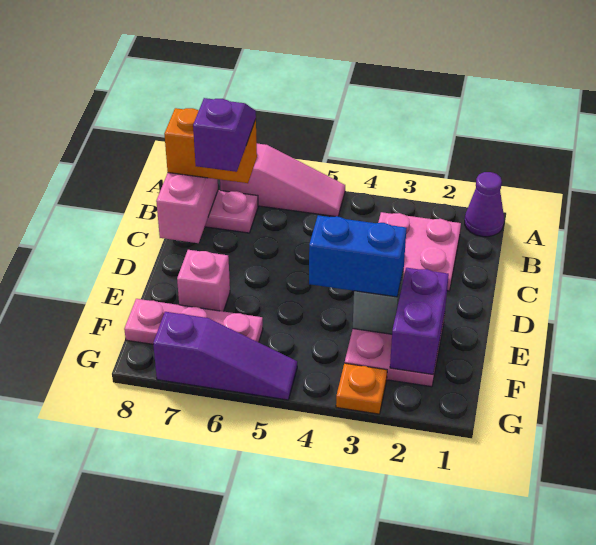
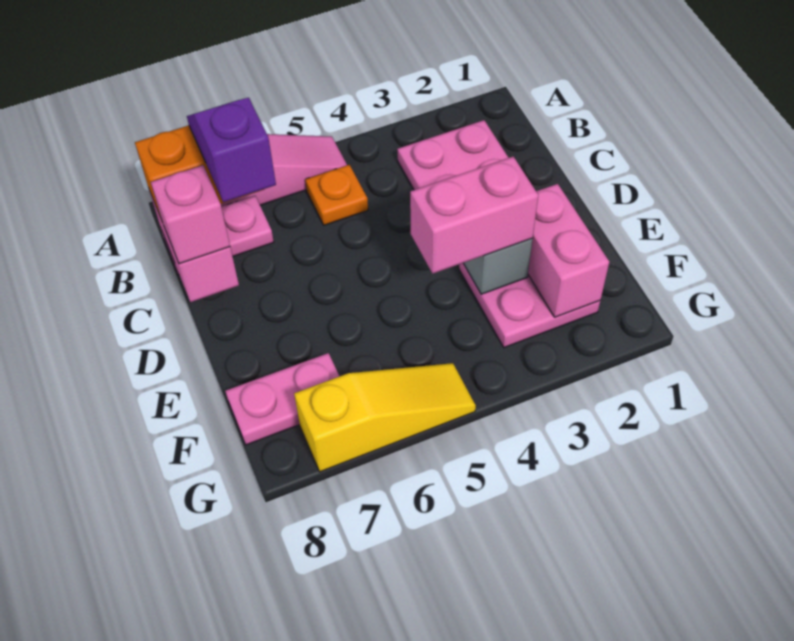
purple cone A1 level 1 -> none
purple brick E2:F2 level 2 -> pink brick E2:F2 level 2
blue brick E3:E4 level 3 -> pink brick E3:E4 level 3
pink brick E7 level 1 -> pink brick C8 level 3
pink plate F6:F8 level 1 -> pink plate F7:F8 level 1
orange plate G3 level 1 -> orange plate B5 level 1
purple slope G5:G7 level 1 top 7 -> yellow slope G5:G7 level 1 top 7

